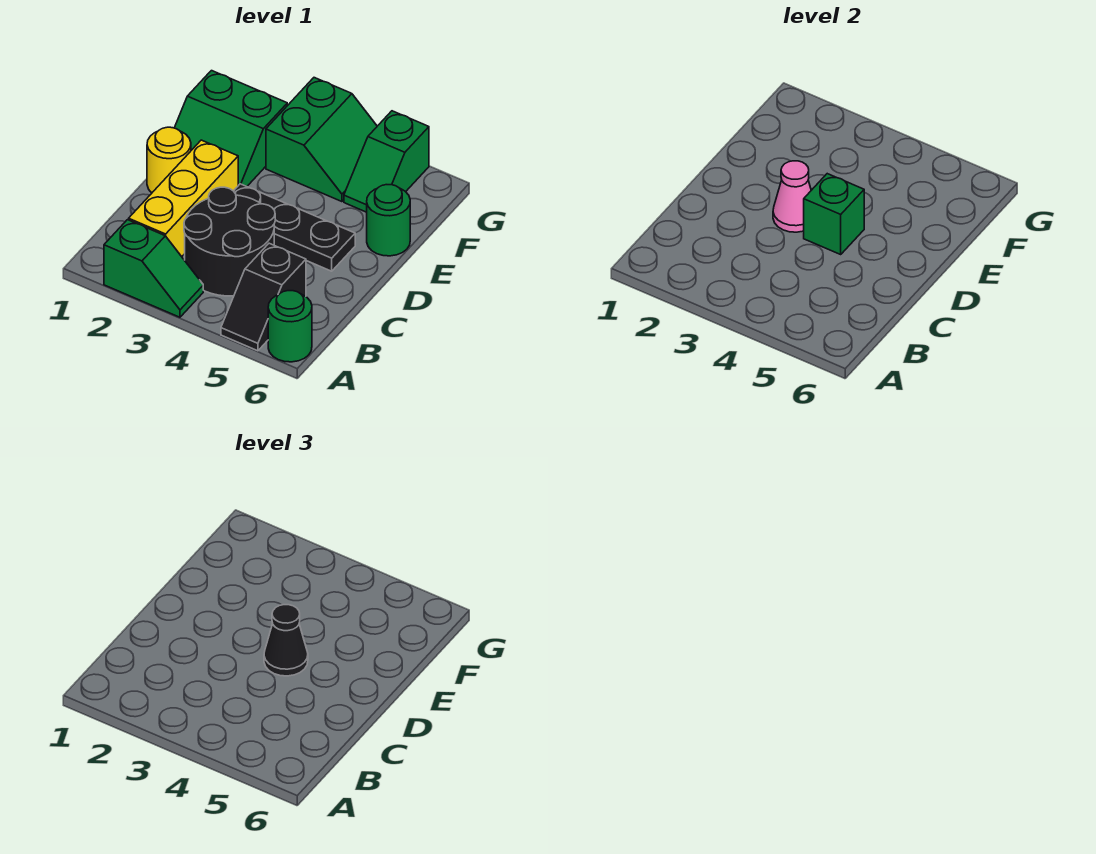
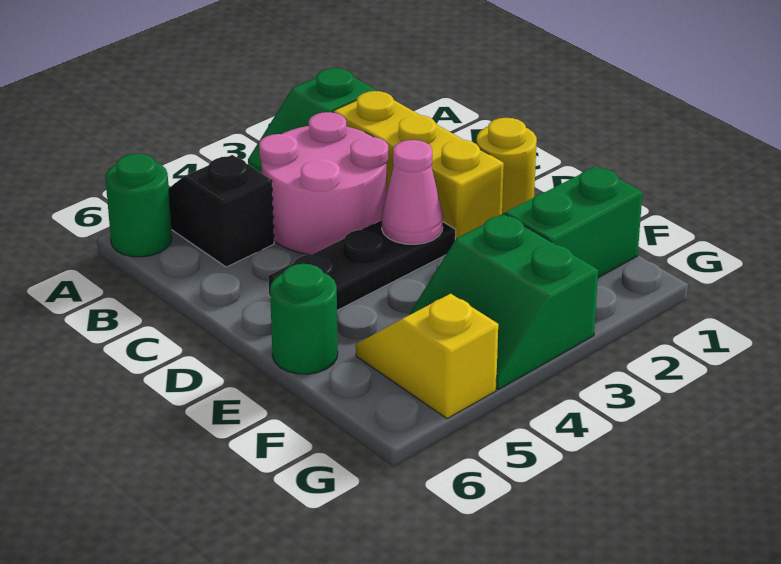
black round brick B3:C4 level 1 -> pink round brick B3:C4 level 1
green brick D4 level 2 -> none
black cone D4 level 3 -> none
green slope F5:G5 level 1 top G -> yellow slope F5:G5 level 1 top G

